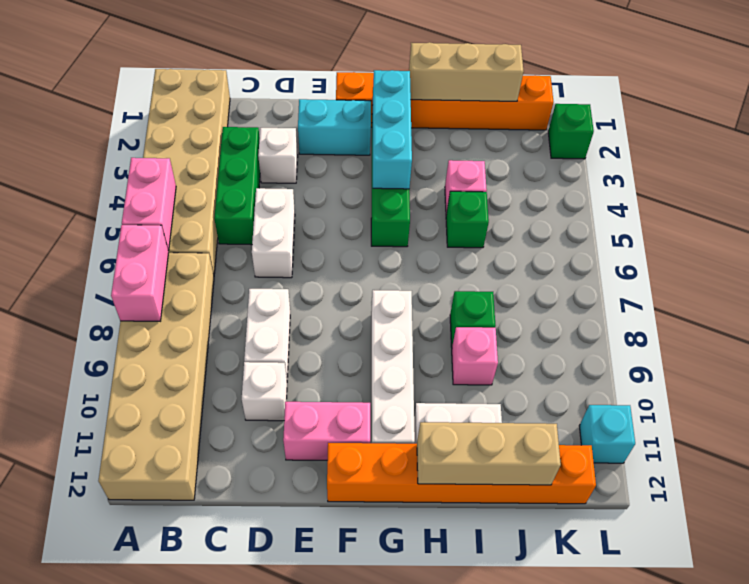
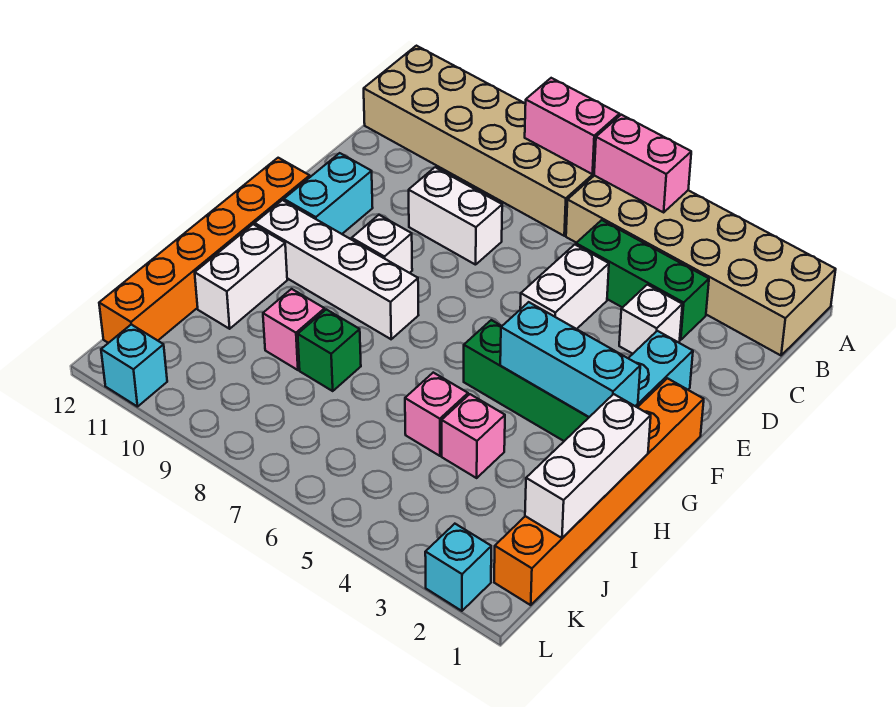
white brick D5:D6 level 1 -> white brick D5:E5 level 1
white brick D10 level 1 -> white brick F9 level 1
pink brick E11:F11 level 1 -> cyan brick E11:F11 level 1
tan brick H1:J1 level 2 -> white brick H1:J1 level 2
tan brick H12:J12 level 2 -> none
green brick I5 level 1 -> pink brick I5 level 1
green brick L2 level 1 -> cyan brick L2 level 1

